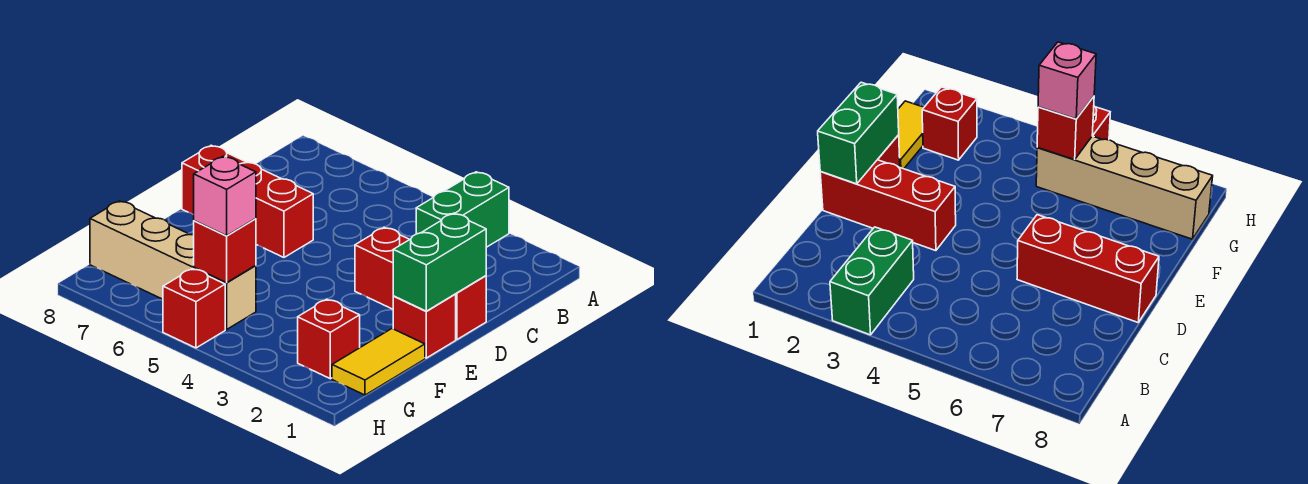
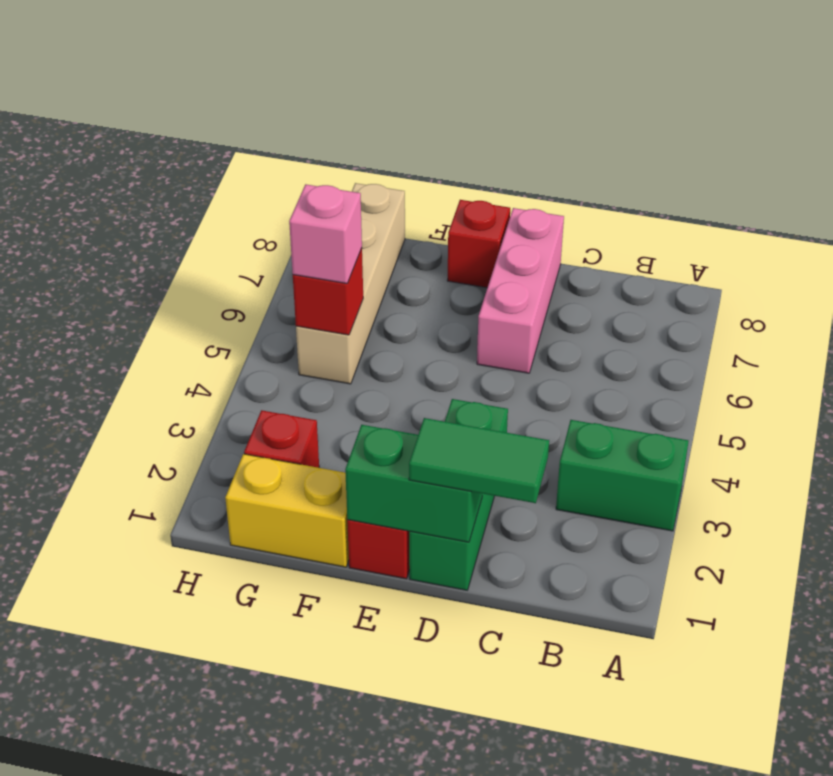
none -> green tile C1:D1 level 3
red brick D1:D3 level 1 -> green brick D1:D3 level 1
red brick D6:D8 level 1 -> pink brick D6:D8 level 1
yellow tile F1:G1 level 1 -> yellow brick F1:G1 level 1
red brick H5 level 1 -> red brick E8 level 1

